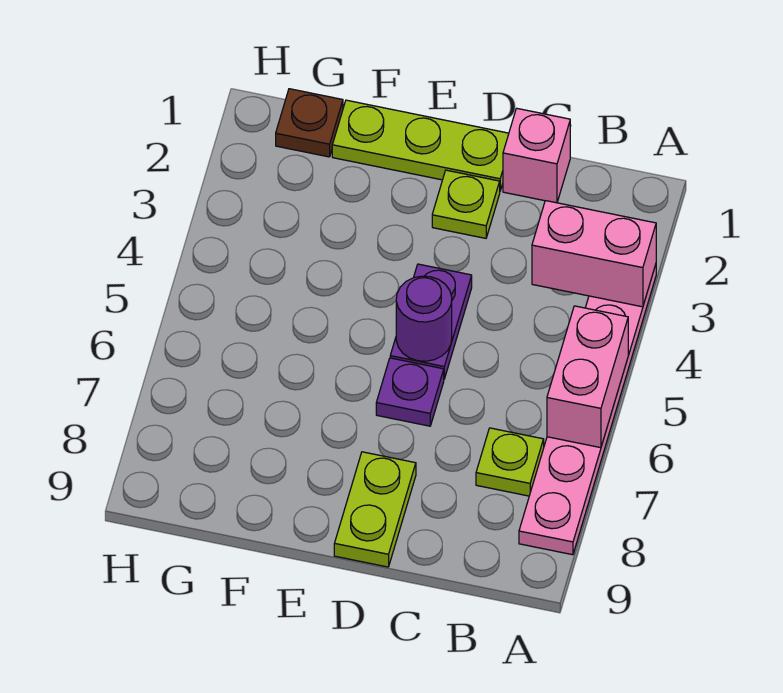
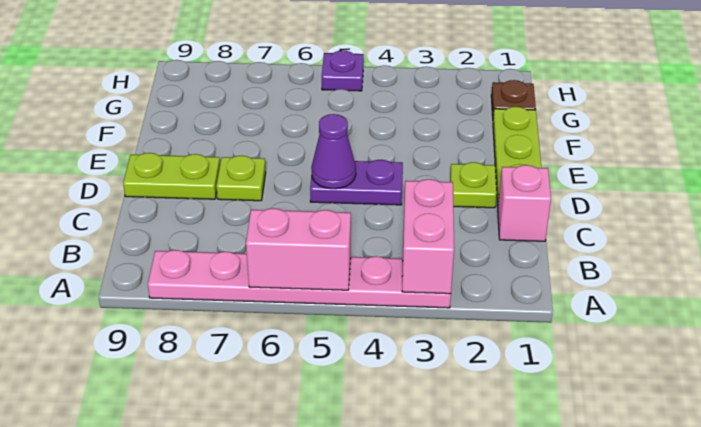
lime plate B7 level 1 -> lime plate D7 level 1
purple round brick D5 level 2 -> purple cone D5 level 2
purple plate D6 level 1 -> purple plate H5 level 1

